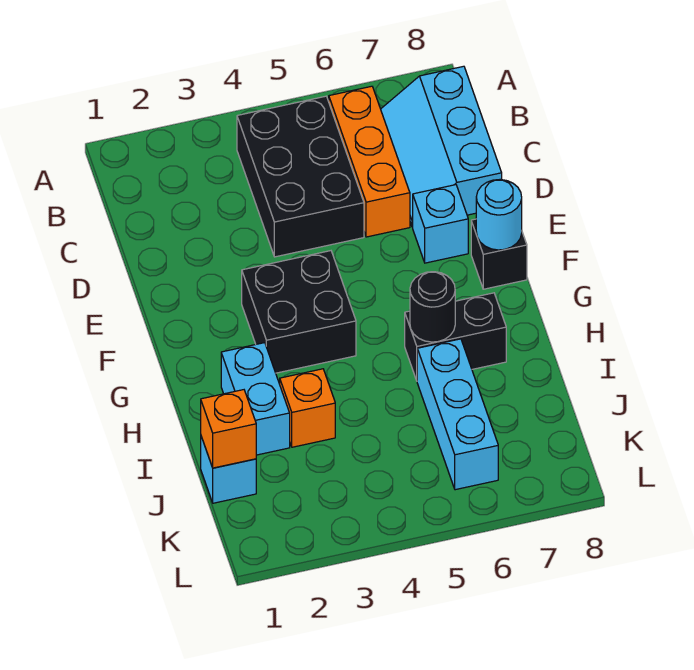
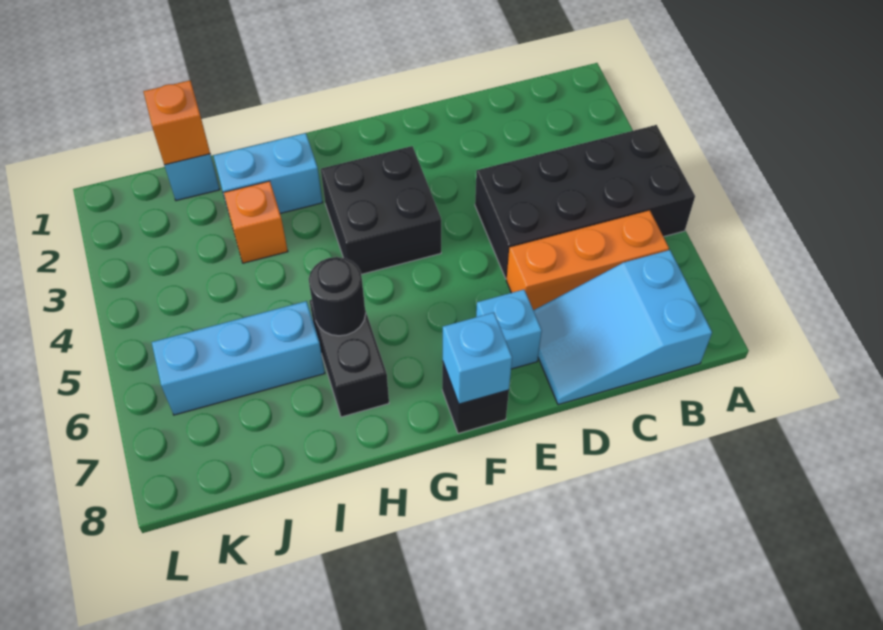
black brick B4:D5 level 1 -> black brick A4:D5 level 1
cyan slope B7:D8 level 1 top 8 -> cyan slope B7:D8 level 1 top B
cyan round brick F8 level 2 -> cyan brick F8 level 2

